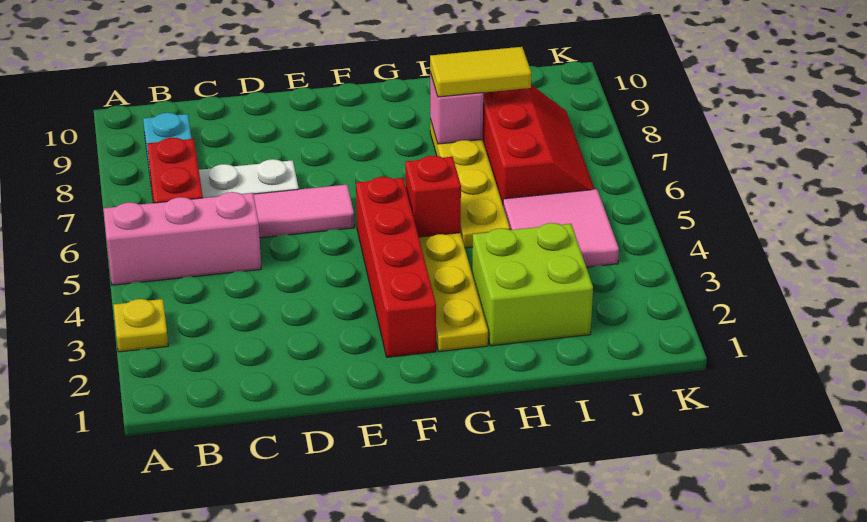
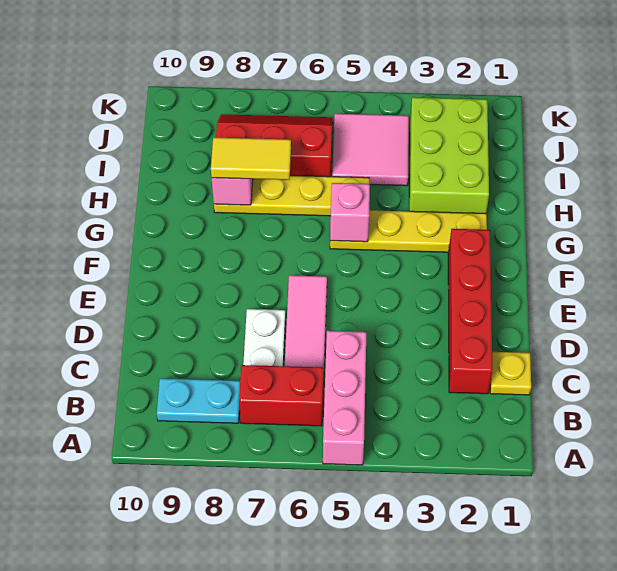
yellow plate A3 level 1 -> yellow plate C1 level 1
red brick F2:F5 level 1 -> red brick C2:F2 level 1
red brick G5 level 2 -> pink brick G5 level 2
lime brick H2:I3 level 1 -> lime brick H2:J3 level 1
yellow tile H8:I8 level 3 -> yellow tile H7:H8 level 3

